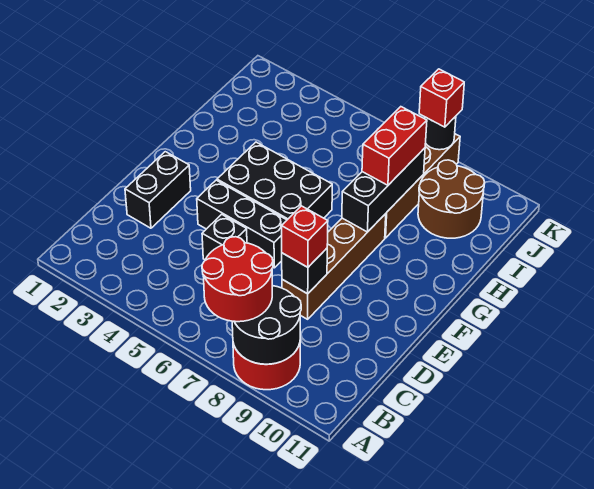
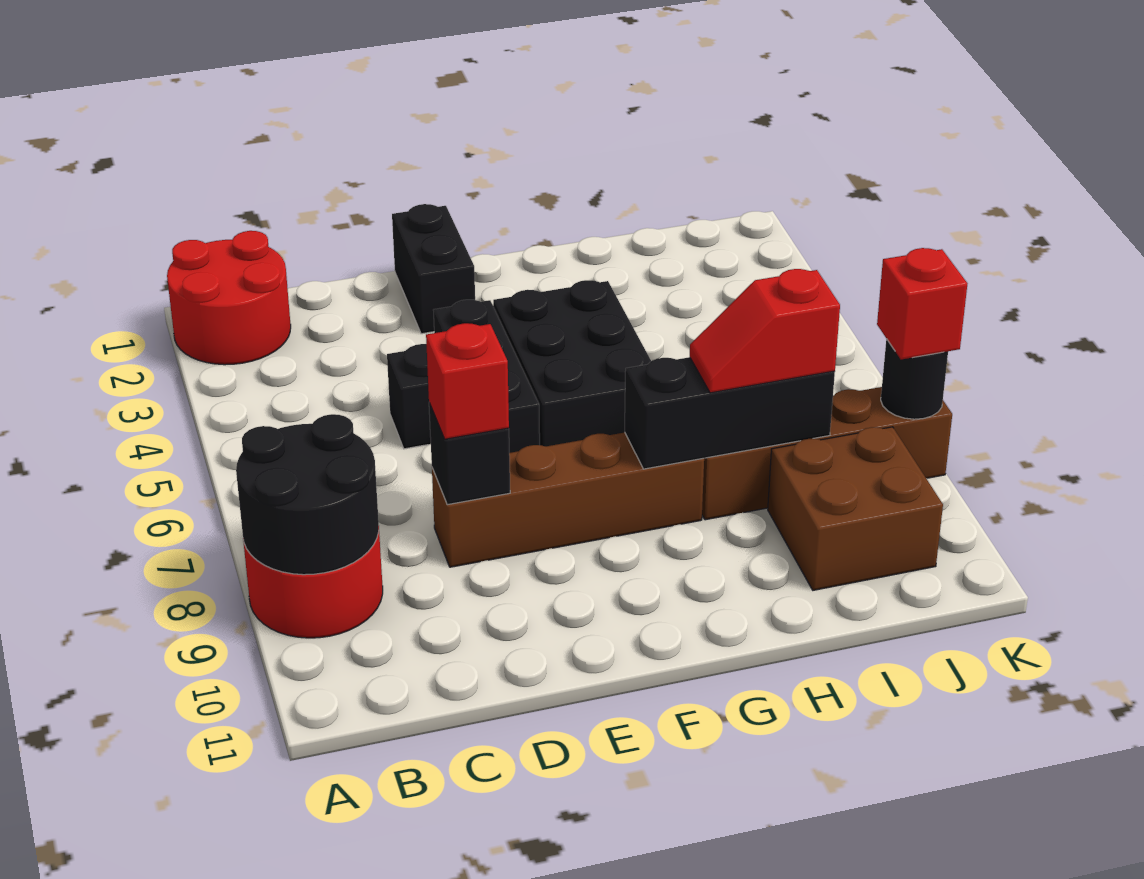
red round brick A7:B8 level 3 -> red round brick A1:B2 level 1
black brick D2:E2 level 1 -> black brick E1:E2 level 1
red brick H8:I8 level 3 -> red slope H8:I8 level 3 top I
brown round brick I9:J10 level 1 -> brown brick I9:J10 level 1

